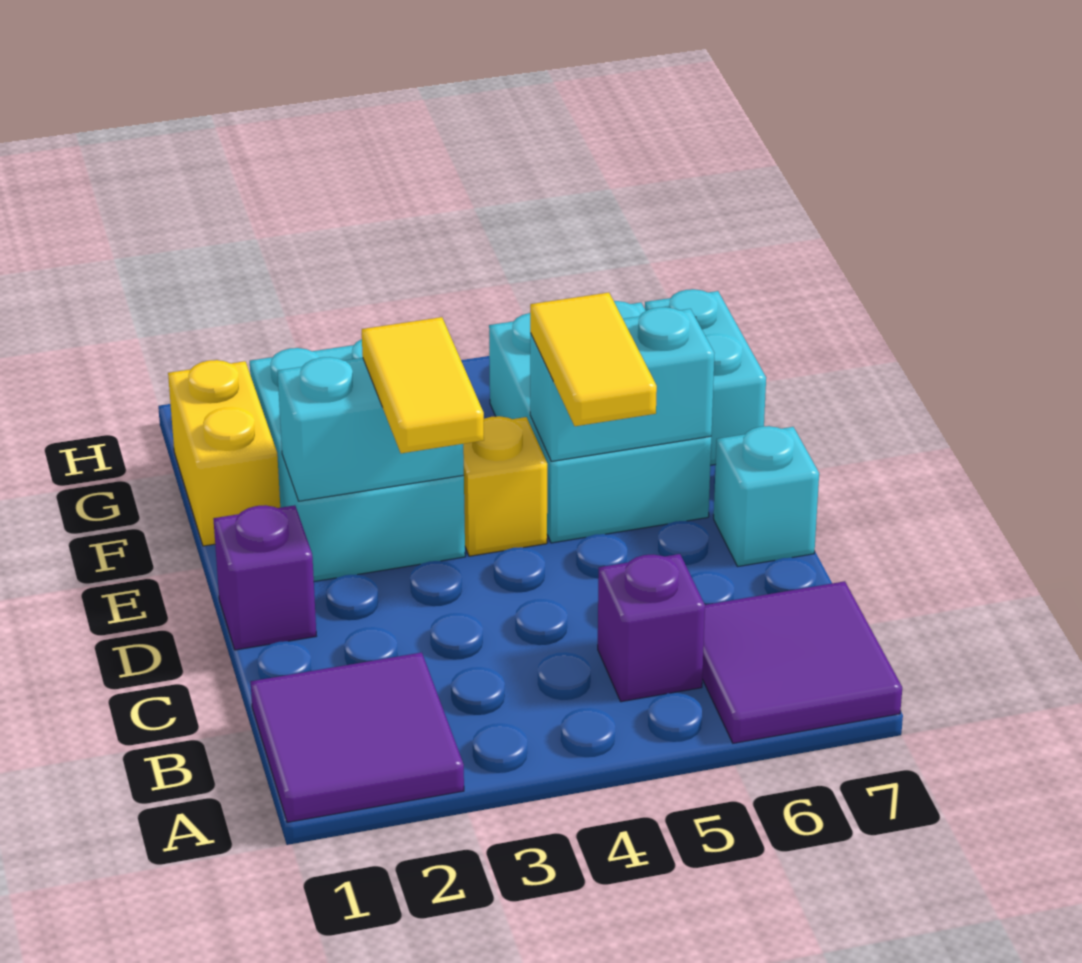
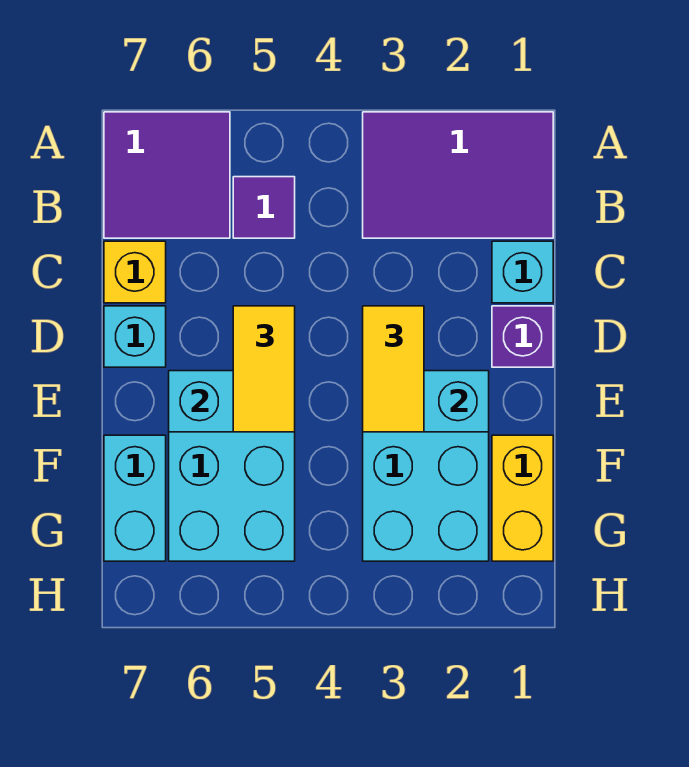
purple tile A1:B2 level 1 -> purple tile A1:B3 level 1
purple brick B5 level 1 -> purple tile B5 level 1
none -> cyan brick C1 level 1
yellow brick E4 level 1 -> yellow brick C7 level 1

